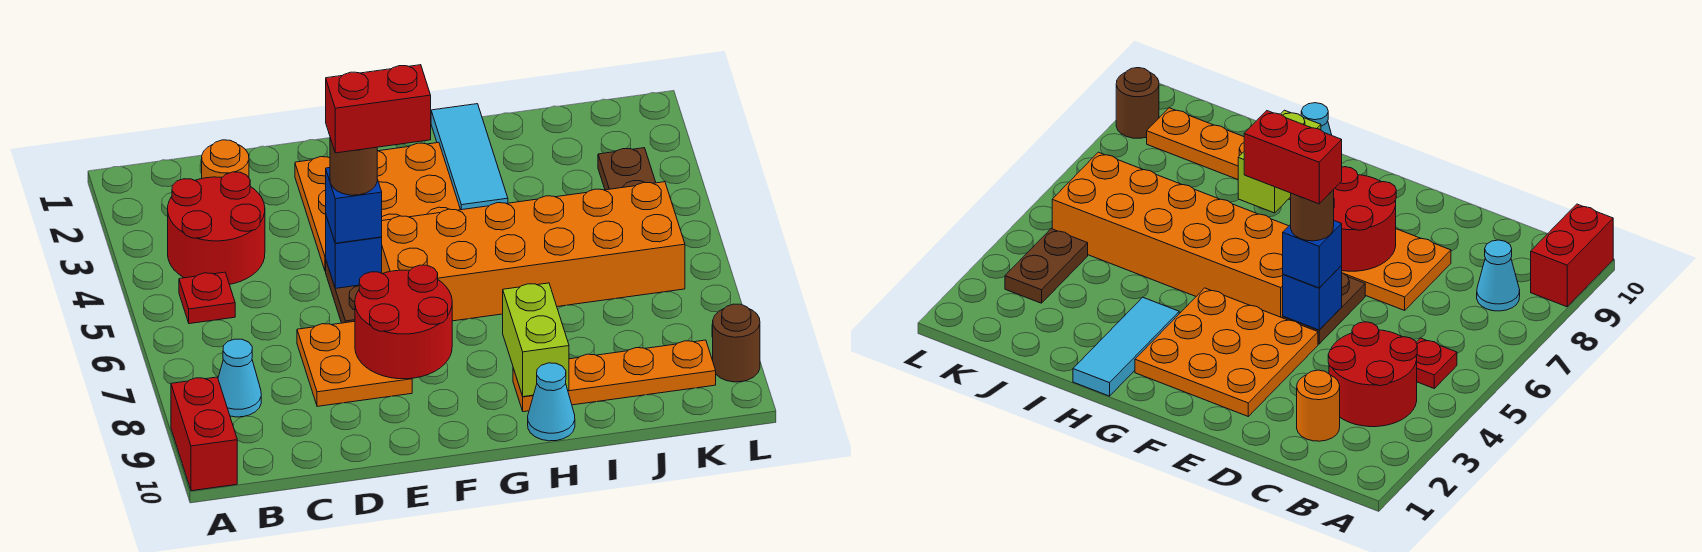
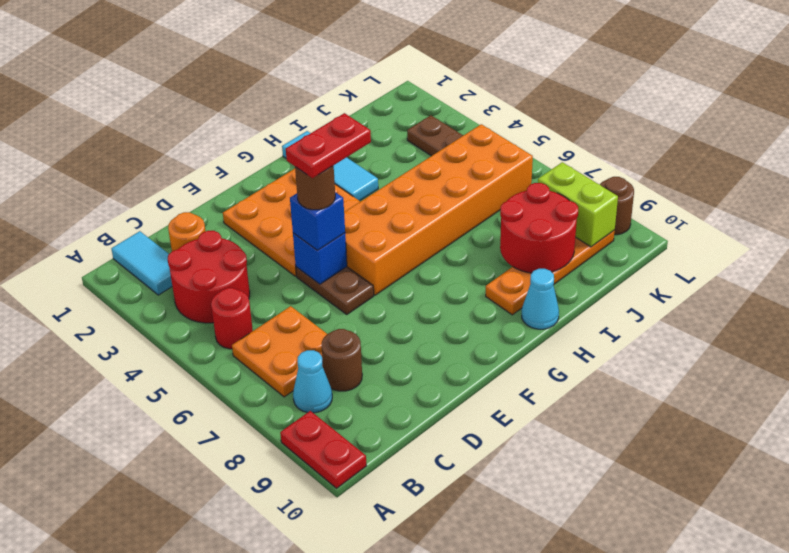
red brick A9:A10 level 1 -> red plate A9:A10 level 1
none -> cyan tile B1:B2 level 1
red plate B5 level 1 -> red round brick B5 level 1
none -> brown round brick C8 level 1
orange plate D7:E8 level 1 -> orange plate B6:C7 level 1
red brick E5:F5 level 5 -> red plate E5:F5 level 5
red round brick E7:F8 level 2 -> red round brick I8:J9 level 2
lime brick H8:H9 level 2 -> lime brick K8:K9 level 2

